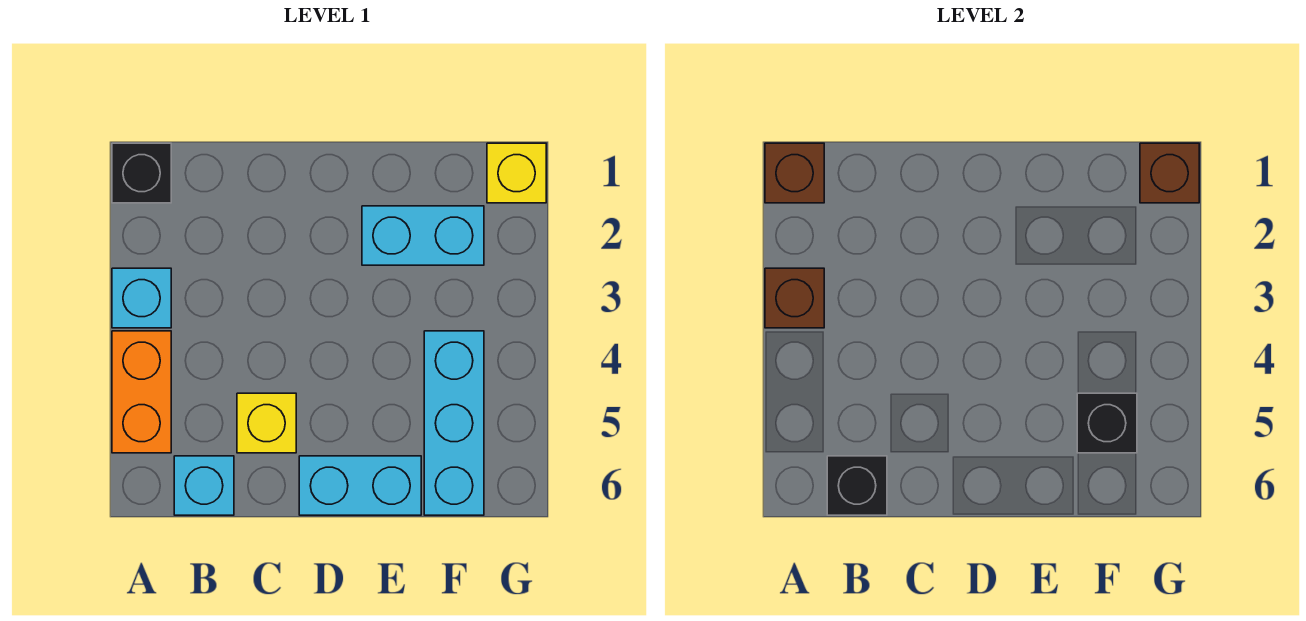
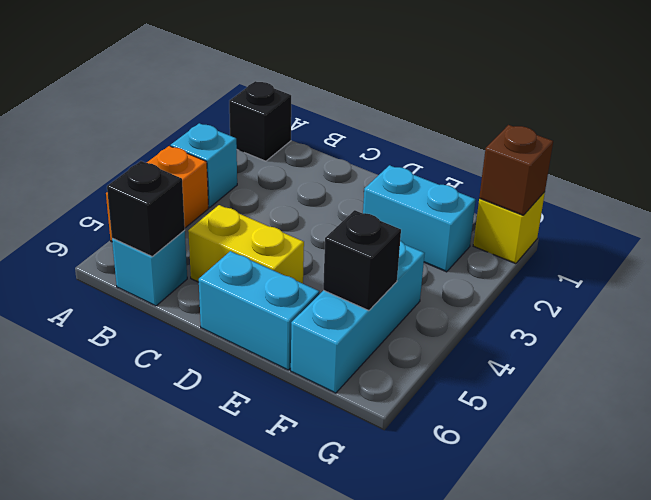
brown brick A1 level 2 -> none
brown brick A3 level 2 -> none
yellow brick C5 level 1 -> yellow brick C5:D5 level 1

